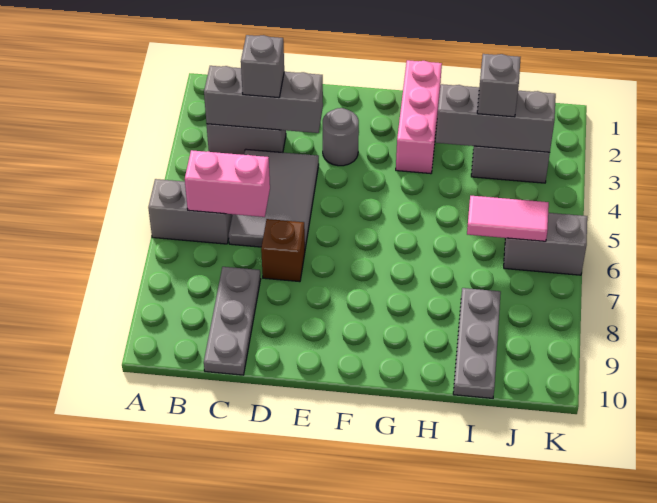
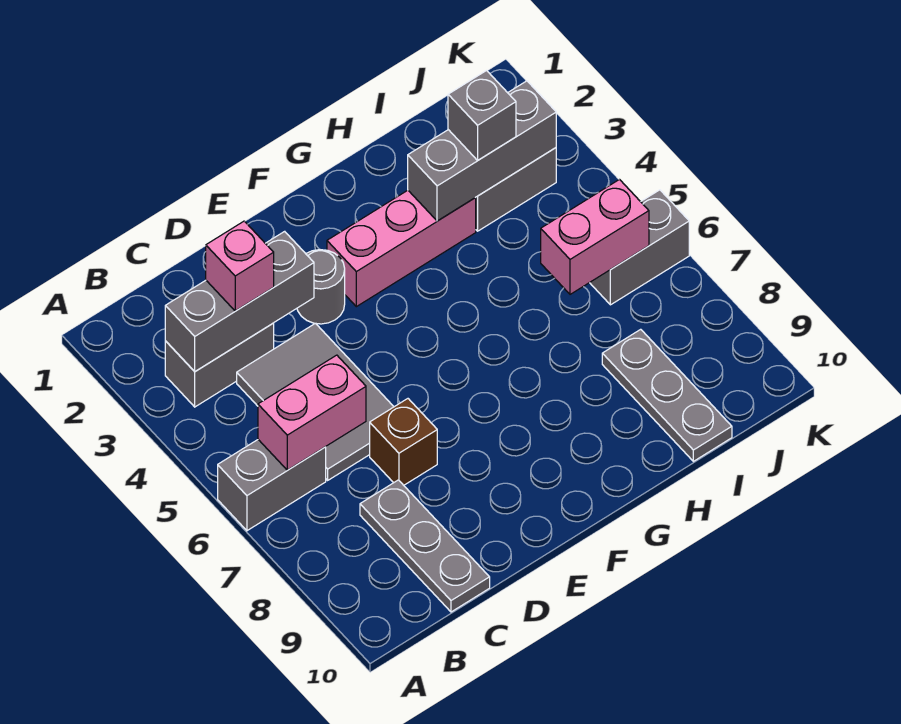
grey brick C3 level 3 -> pink brick C3 level 3
pink brick G1:G3 level 1 -> pink brick F3:H3 level 1
pink tile I6:J6 level 2 -> pink brick I6:J6 level 2

